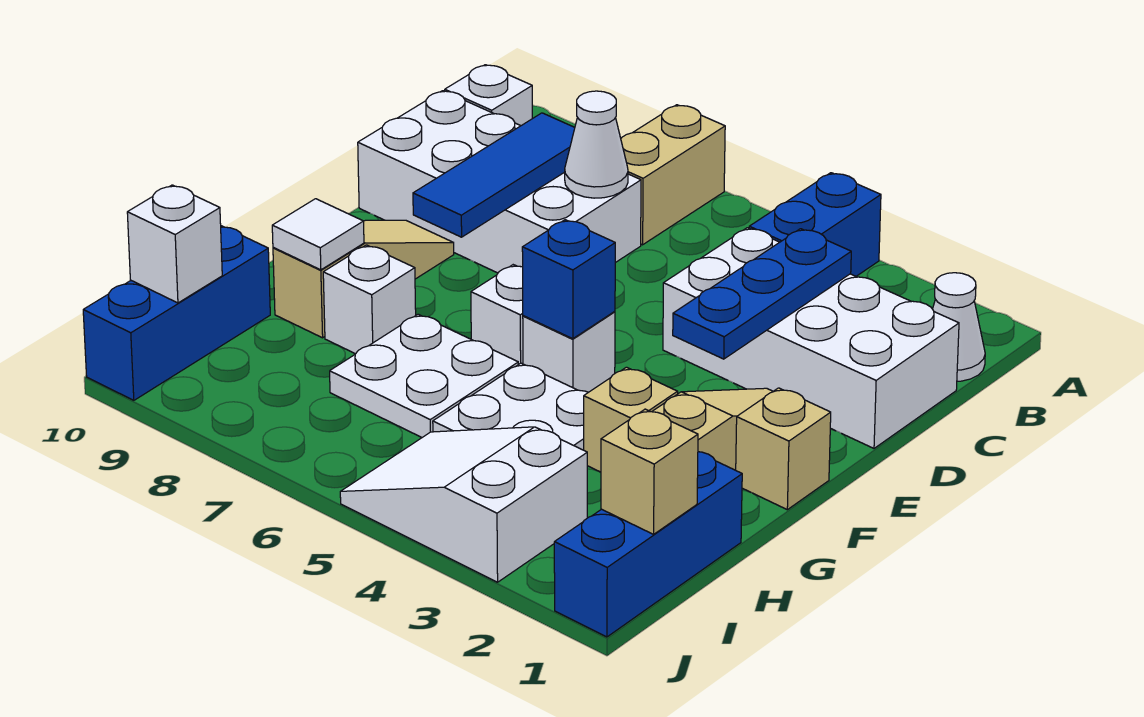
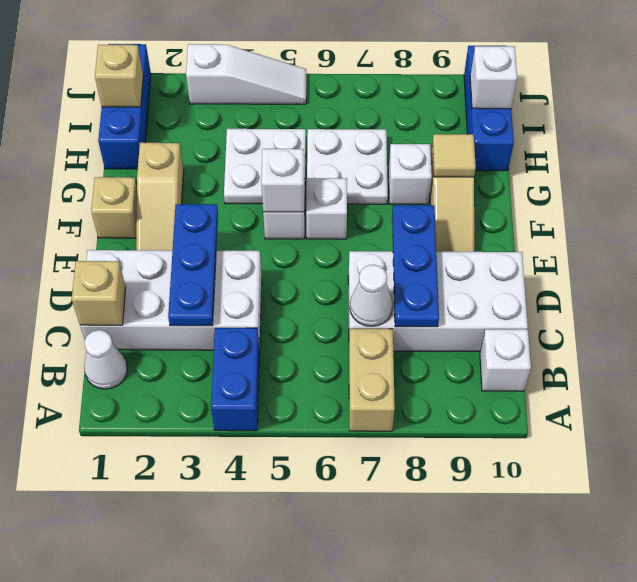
blue tile C8:E8 level 2 -> blue plate C8:E8 level 2
blue brick F5 level 2 -> white brick F5 level 2
tan brick G3 level 1 -> tan brick C1 level 2
white tile G9 level 2 -> tan tile G9 level 2
white slope I3:J5 level 1 top 3 -> white slope J3:J5 level 1 top 3

